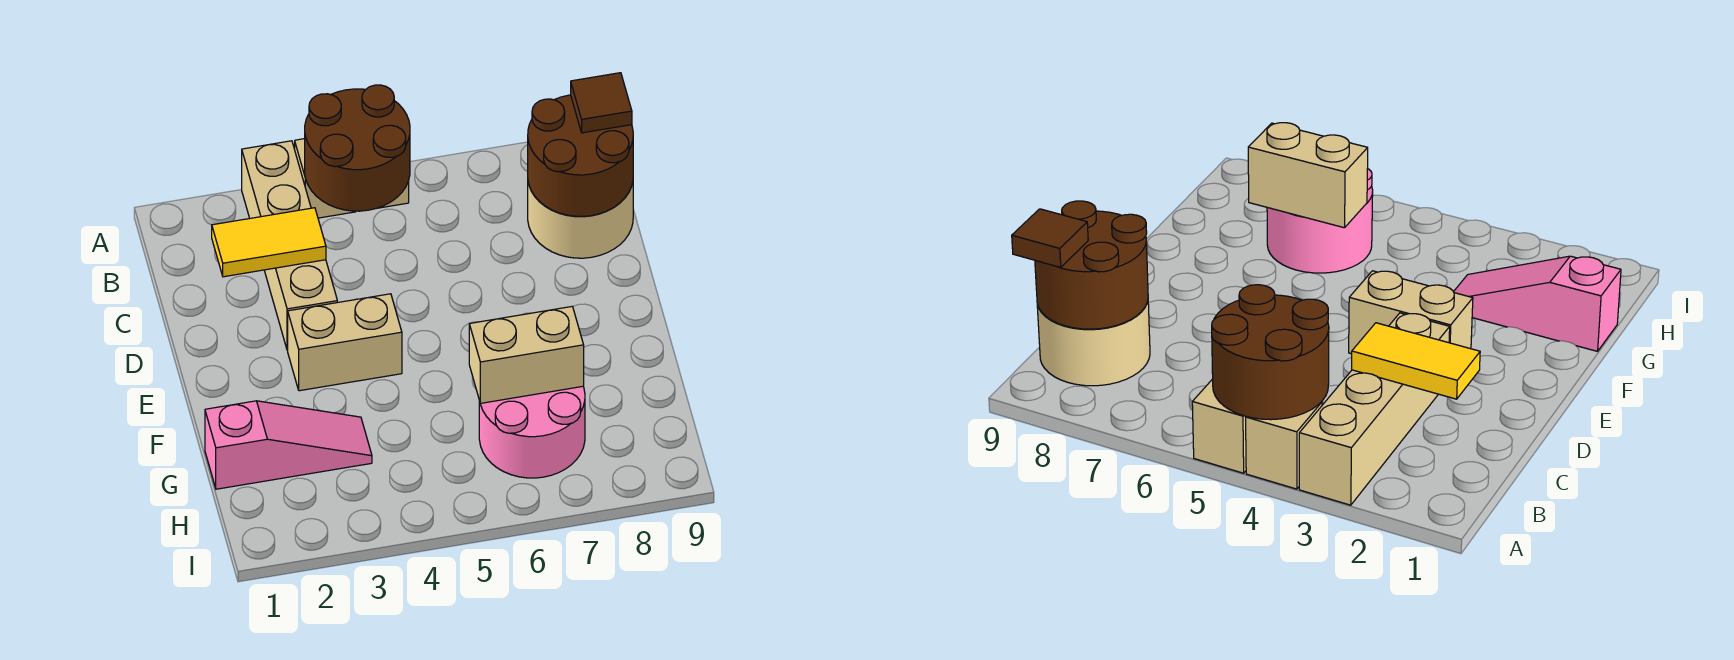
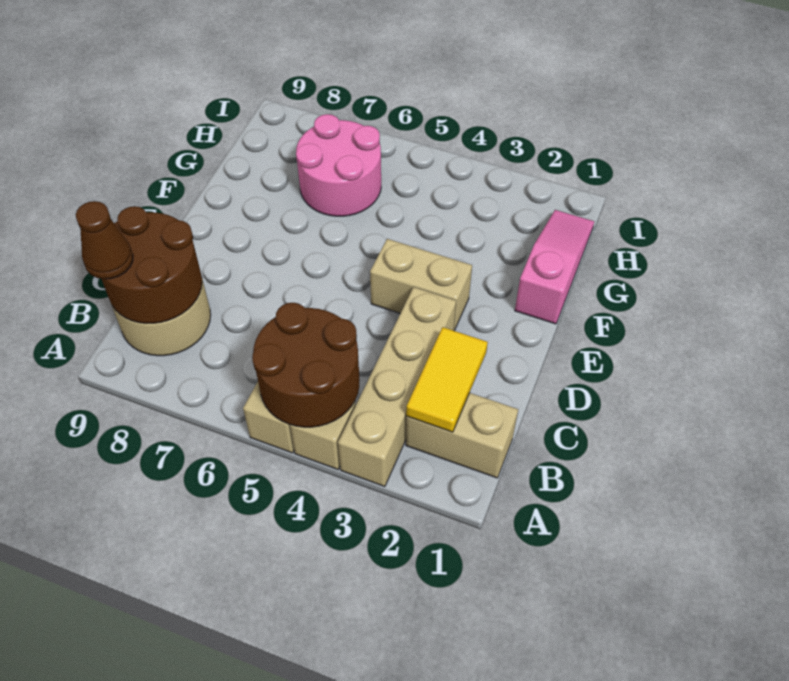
brown tile B9 level 3 -> brown cone B9 level 3
yellow tile C2:C3 level 2 -> yellow tile B2:C2 level 2
pink slope G1:G3 level 1 top 1 -> pink slope F1:H1 level 1 top F
tan brick G6:G7 level 2 -> tan brick B1:B2 level 1

